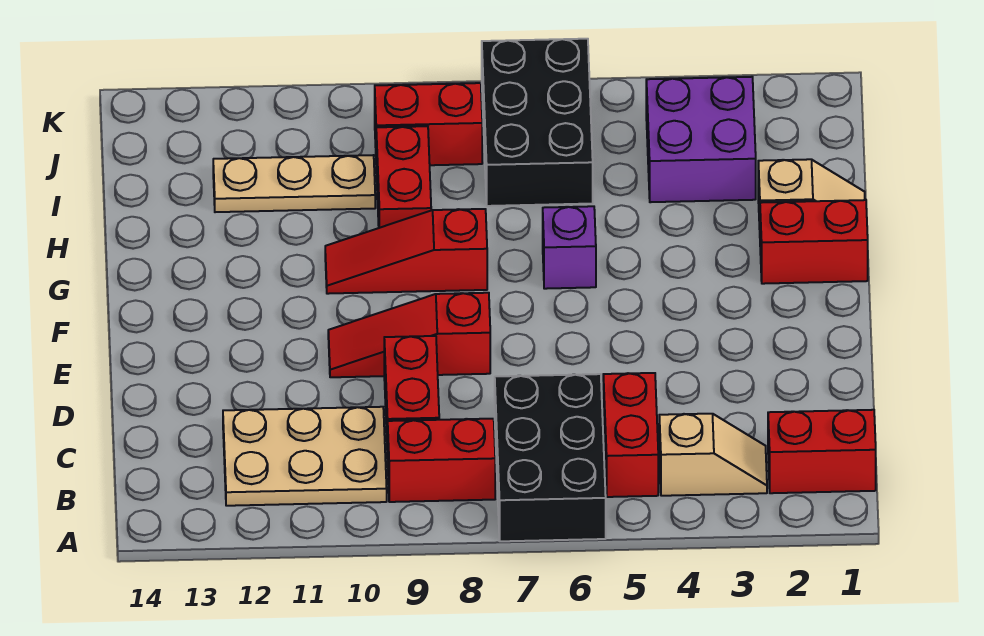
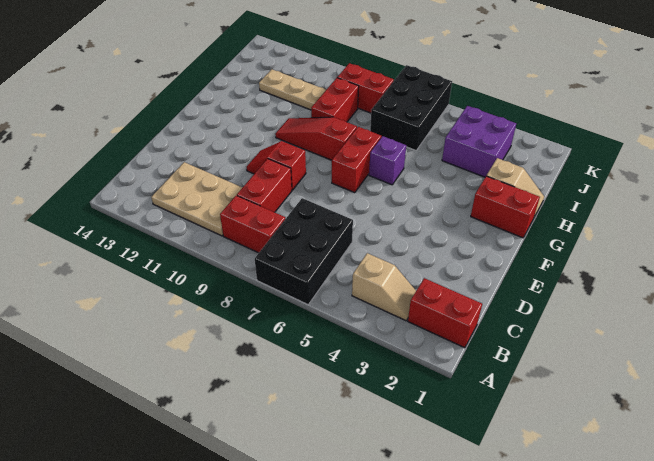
red brick B5:C5 level 1 -> red brick F7:G7 level 1
red slope E8:E10 level 1 top 8 -> red slope E9:E10 level 1 top 9

